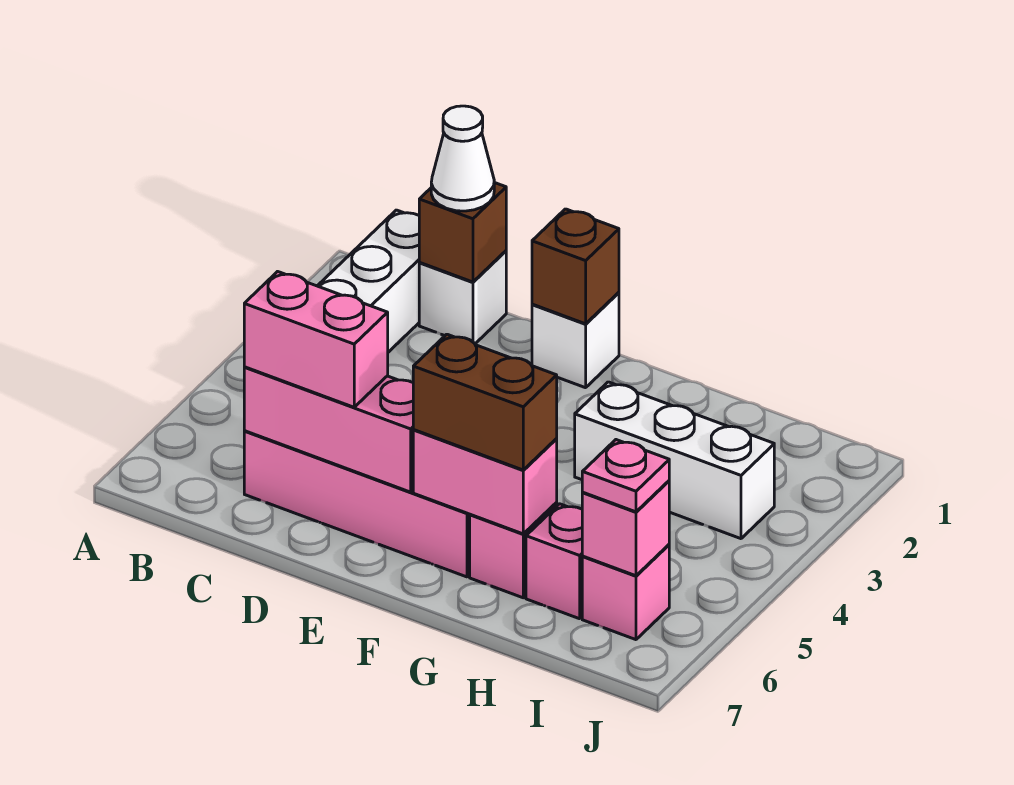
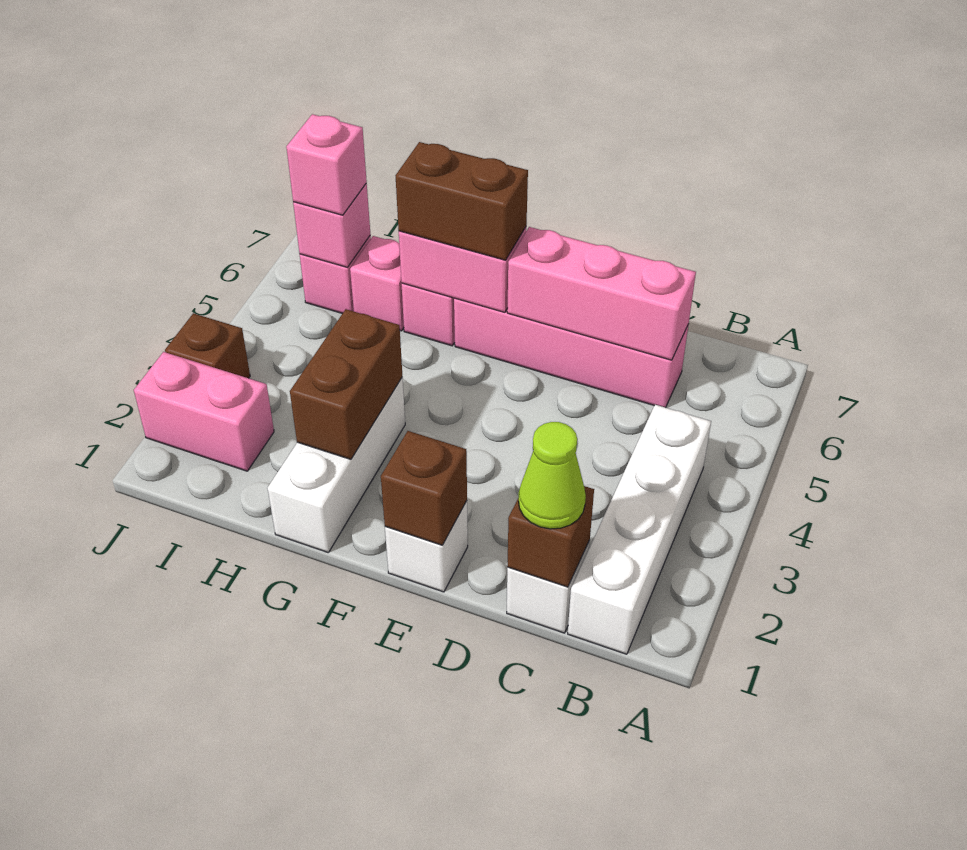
white cone C1 level 3 -> lime cone C1 level 3
pink brick C6:D6 level 3 -> pink brick I2:J2 level 1
none -> brown brick G2:G3 level 2
white brick G3:I3 level 1 -> white brick G1:G3 level 1
pink plate I6 level 3 -> pink brick I6 level 3
none -> brown brick J3 level 1

